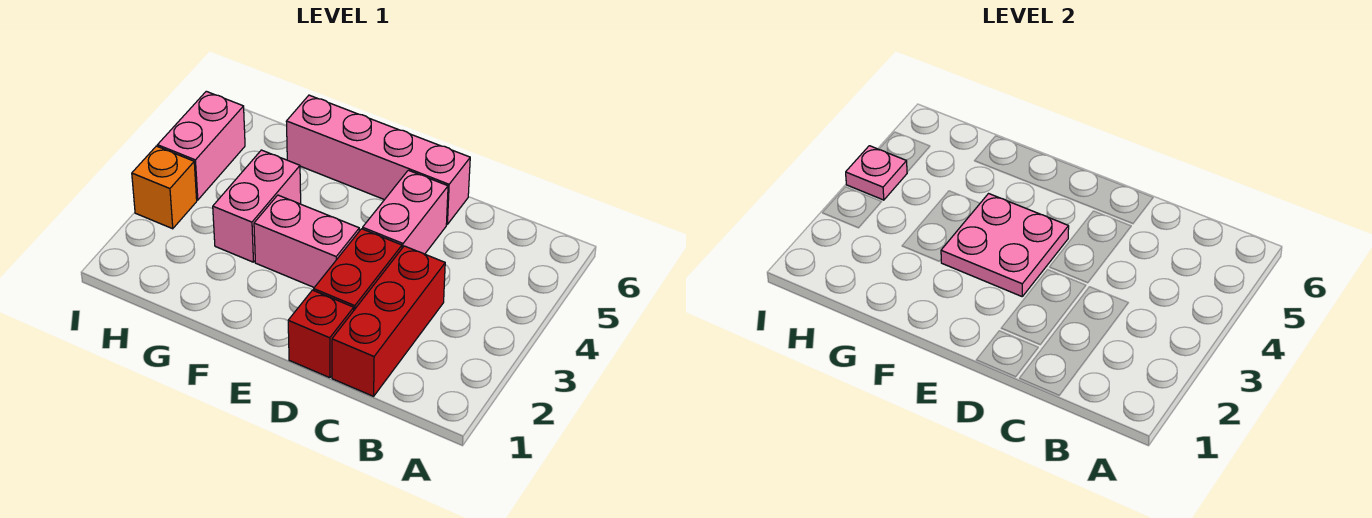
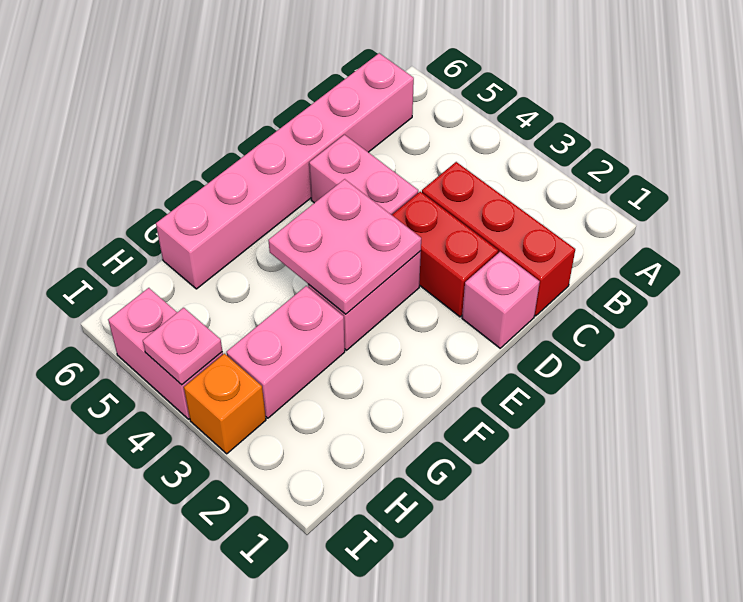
red brick D1 level 1 -> pink brick D1 level 1
pink brick D6:G6 level 1 -> pink brick B6:G6 level 1
pink brick G3:G4 level 1 -> pink brick G3:H3 level 1

